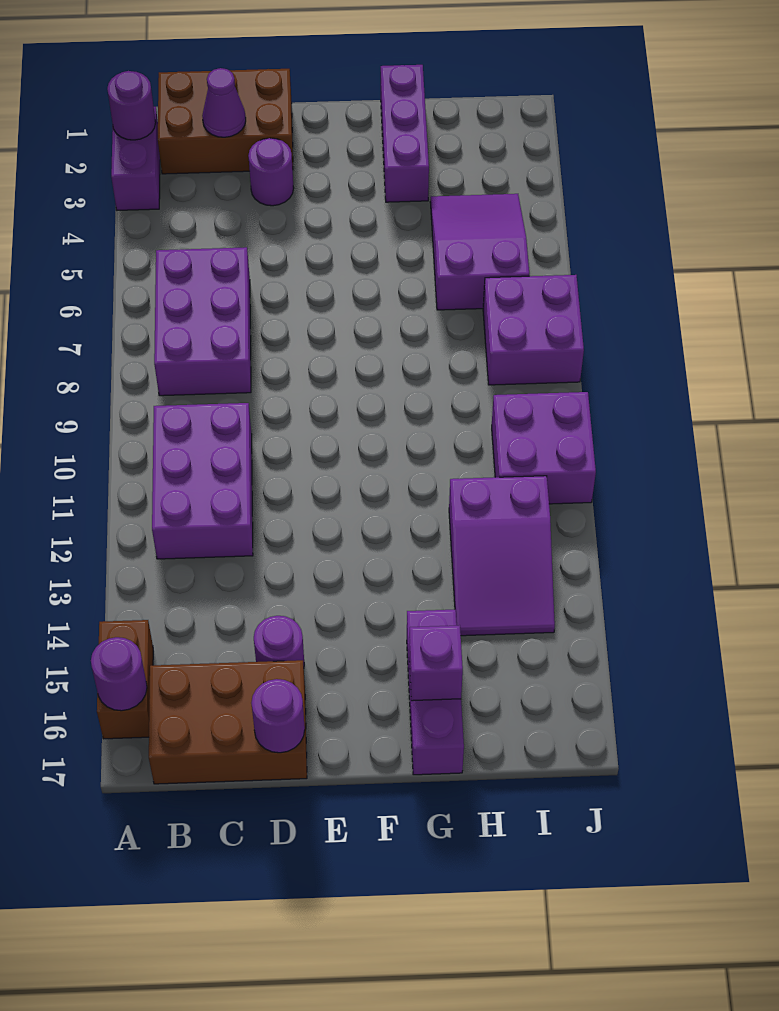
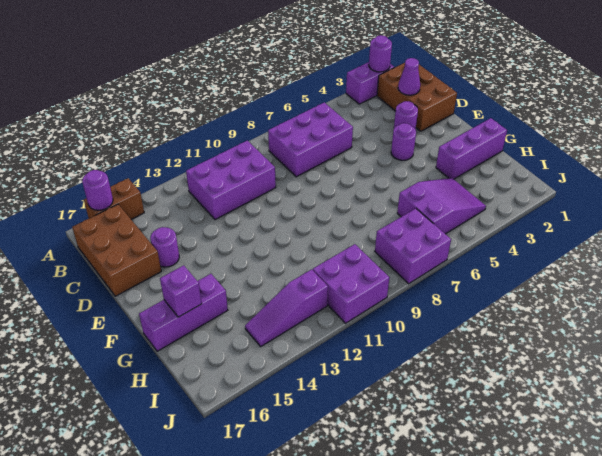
purple round brick D17 level 2 -> purple round brick E4 level 1
purple slope H12:I14 level 1 top 12 -> purple slope I12:I14 level 1 top 12

